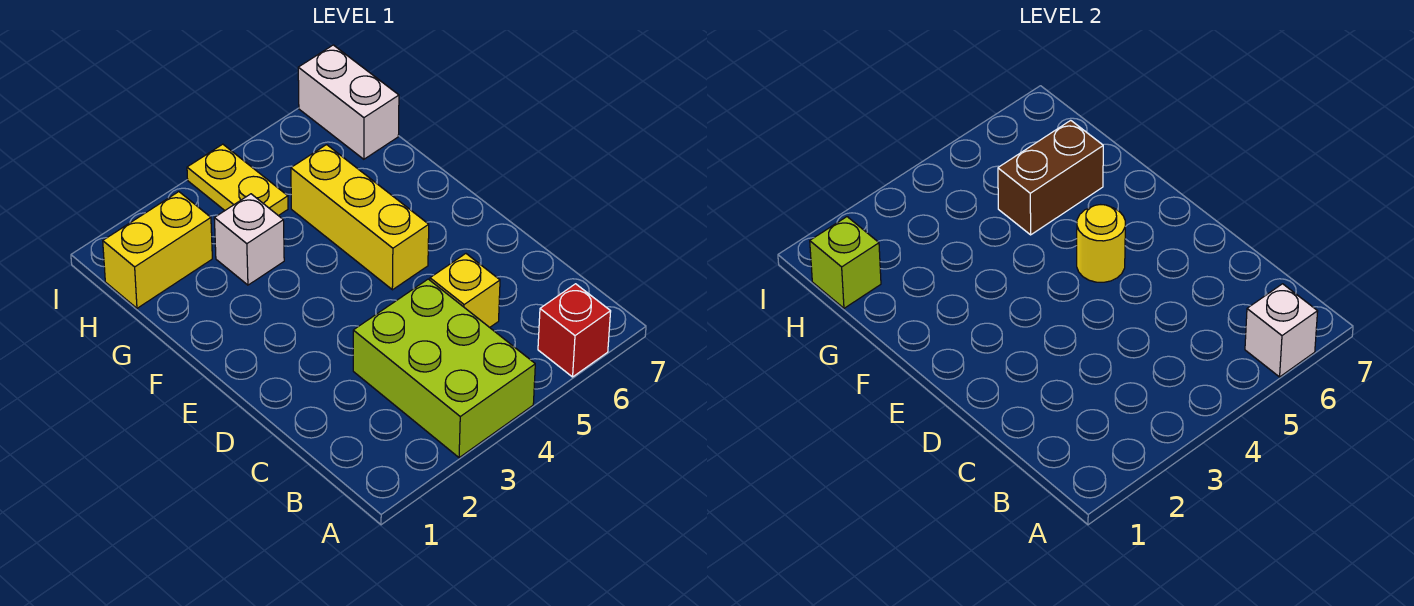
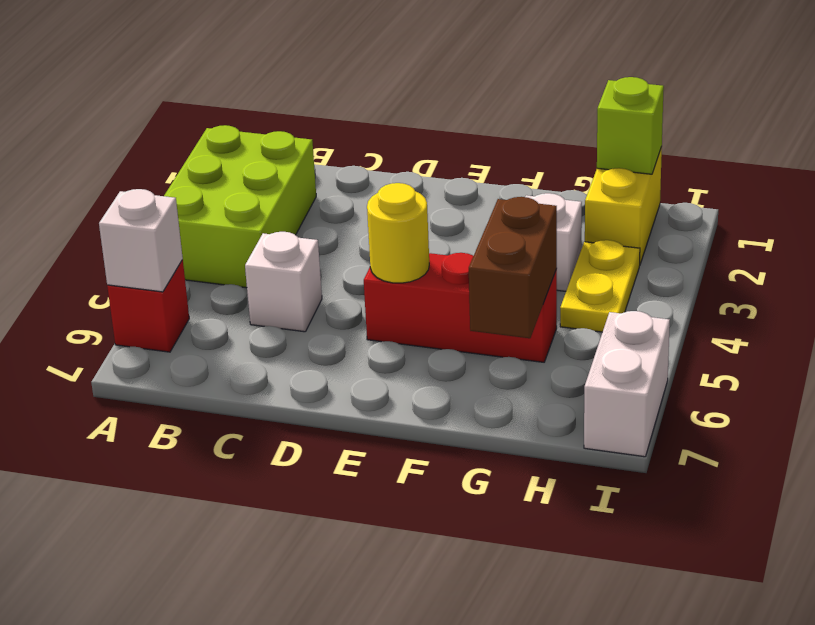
lime brick A3:C4 level 1 -> lime brick A2:B4 level 1
yellow brick C5 level 1 -> white brick C5 level 1
yellow brick E5:G5 level 1 -> red brick E5:G5 level 1
yellow plate H4:I4 level 1 -> yellow plate H3:H4 level 1
white brick H7:I7 level 1 -> white brick I6:I7 level 1

